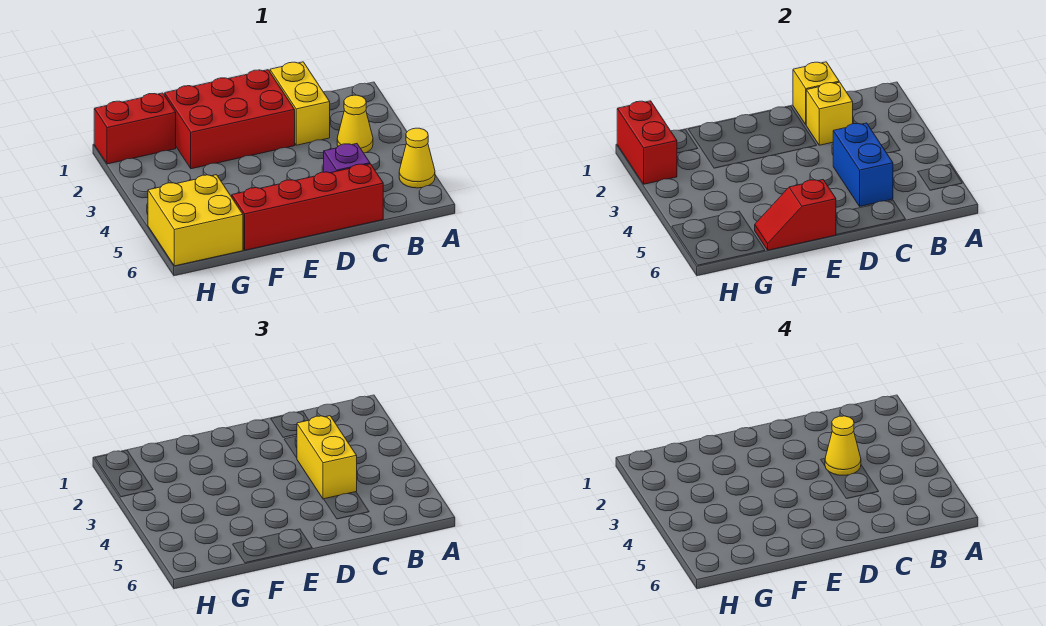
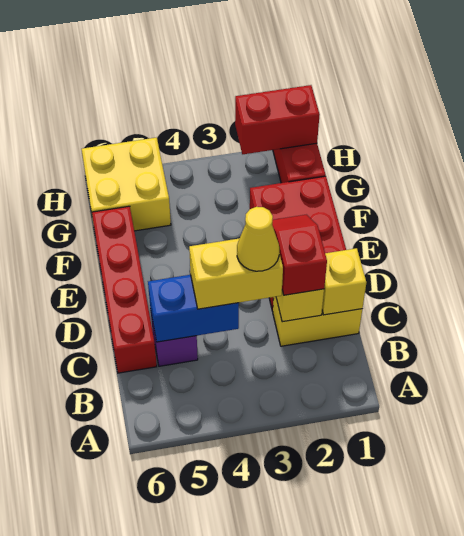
yellow cone A5 level 1 -> none
yellow cone B3 level 1 -> none
red slope E6:F6 level 2 top E -> red slope C2:D2 level 3 top C

